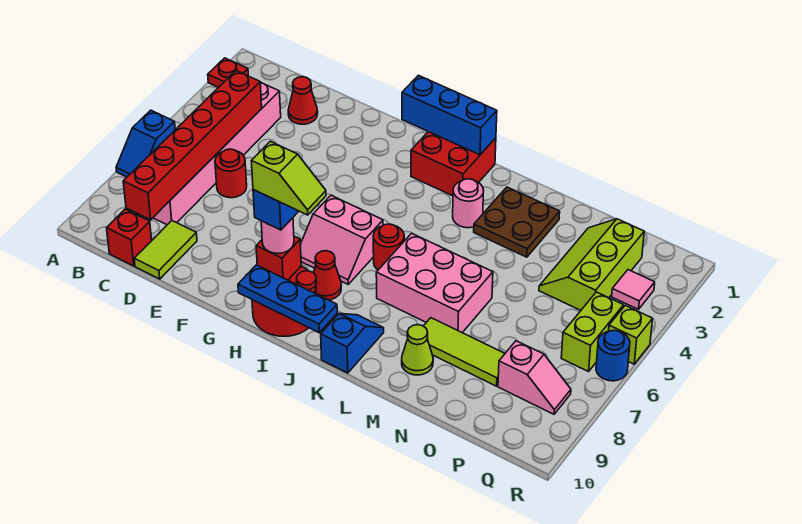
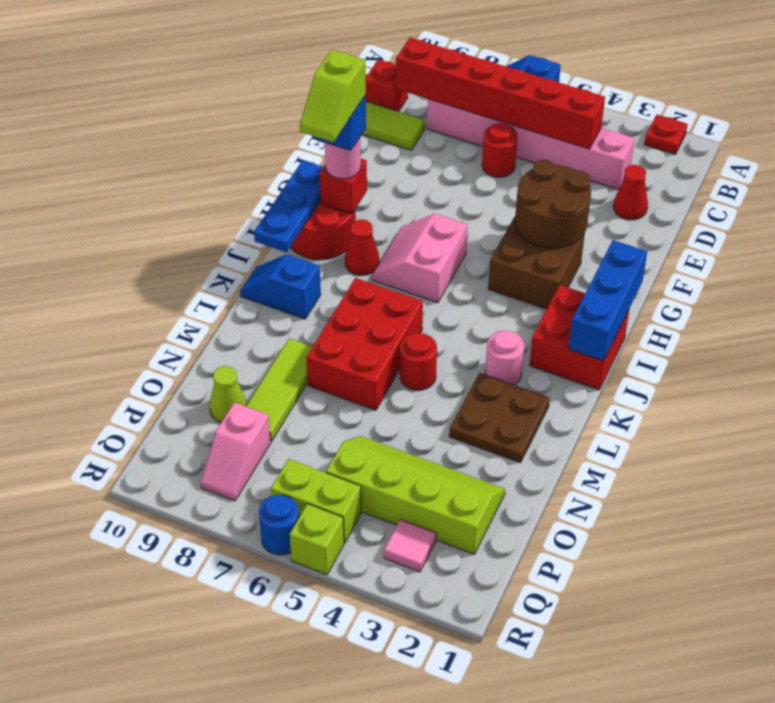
none -> brown round brick F3:G4 level 2
none -> brown brick G3:H4 level 1
red round brick J6 level 1 -> red round brick L5 level 1
pink brick K6:M7 level 1 -> red brick K6:M7 level 1
blue slope K9:K10 level 1 top 10 -> blue slope K9:K10 level 1 top 9
lime cone M9 level 1 -> lime cone O9 level 1
lime slope O2:P4 level 1 top P -> lime slope O2:P5 level 1 top P

